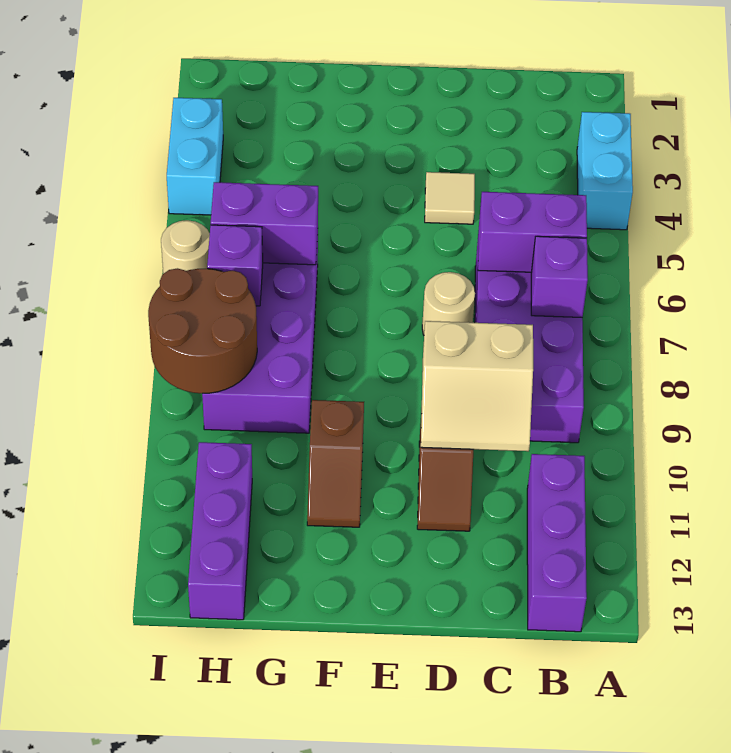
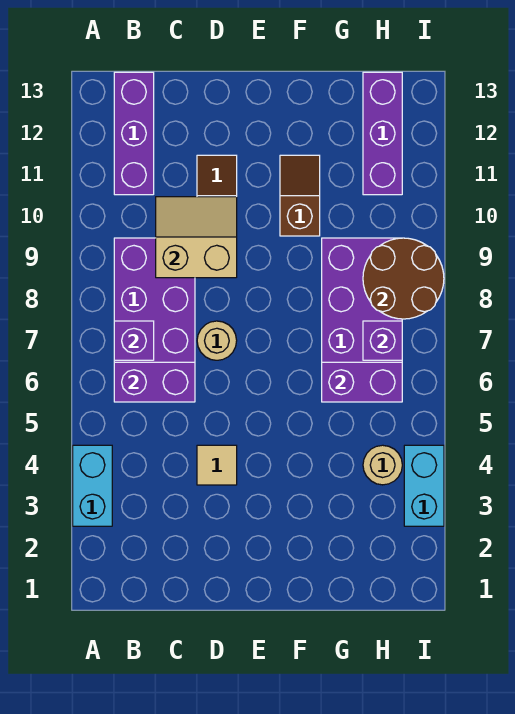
tan round brick I6 level 1 -> tan round brick H4 level 1

